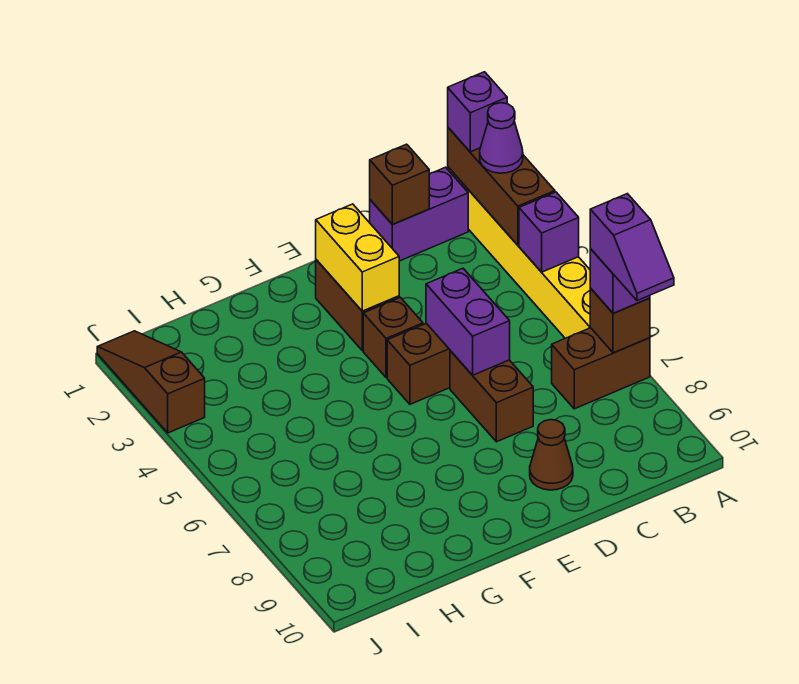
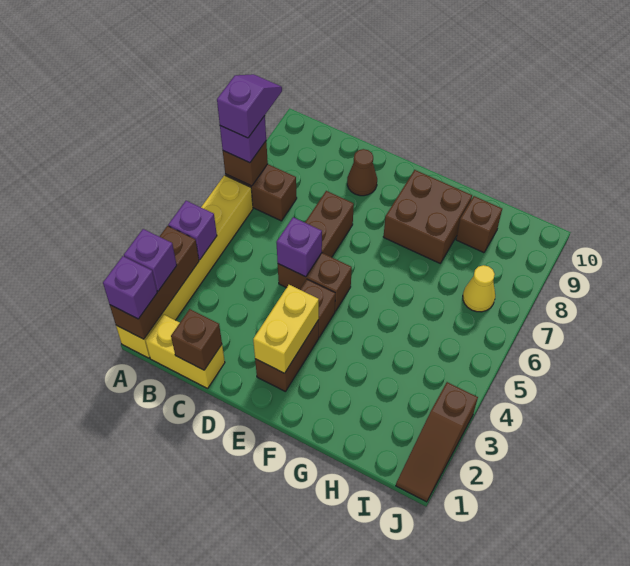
purple cone A2 level 3 -> purple brick A2 level 3
purple brick B1:C1 level 1 -> yellow brick B1:C1 level 1
purple brick D5:D6 level 2 -> purple brick D5 level 2
none -> brown brick F8:G9 level 1
none -> brown brick H9 level 1
none -> yellow cone I7 level 1

